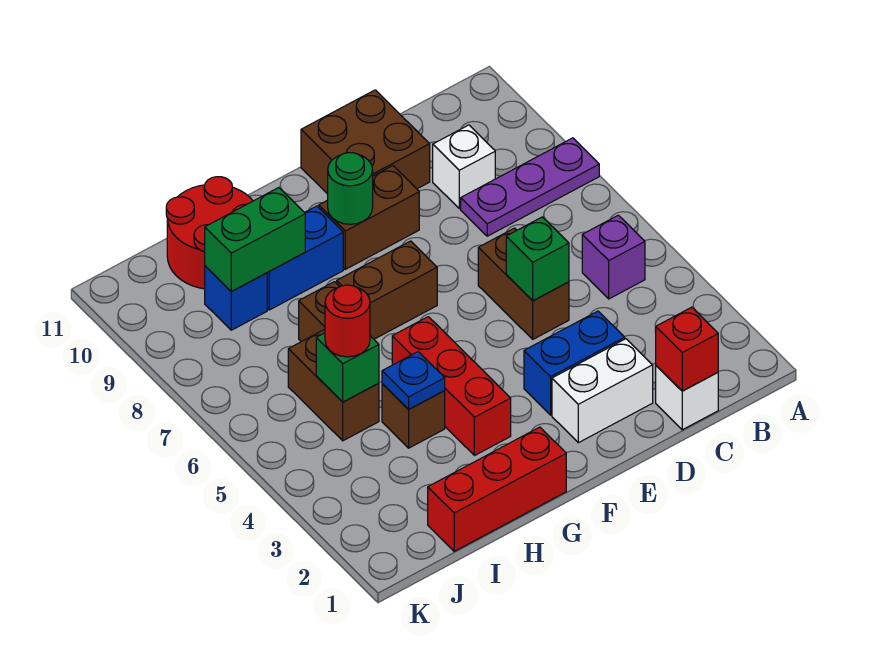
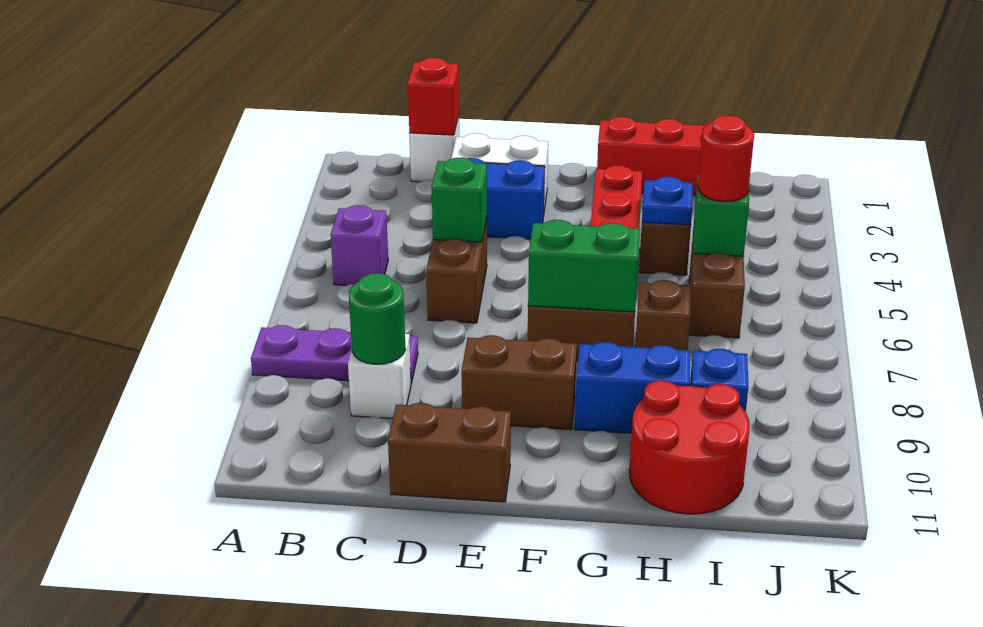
brown brick D10:E11 level 1 -> brown brick D11:E11 level 1
green round brick F9 level 2 -> green round brick C9 level 2
green brick H9:I9 level 2 -> green brick F7:G7 level 2

